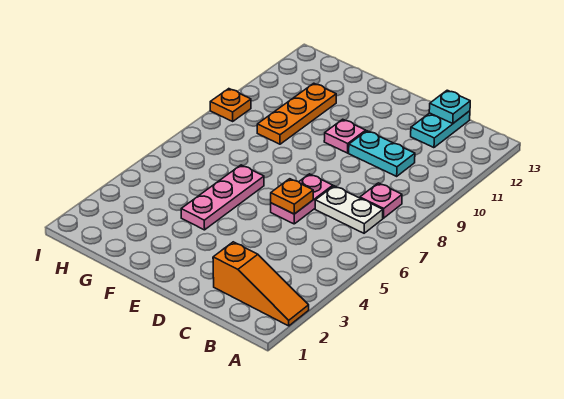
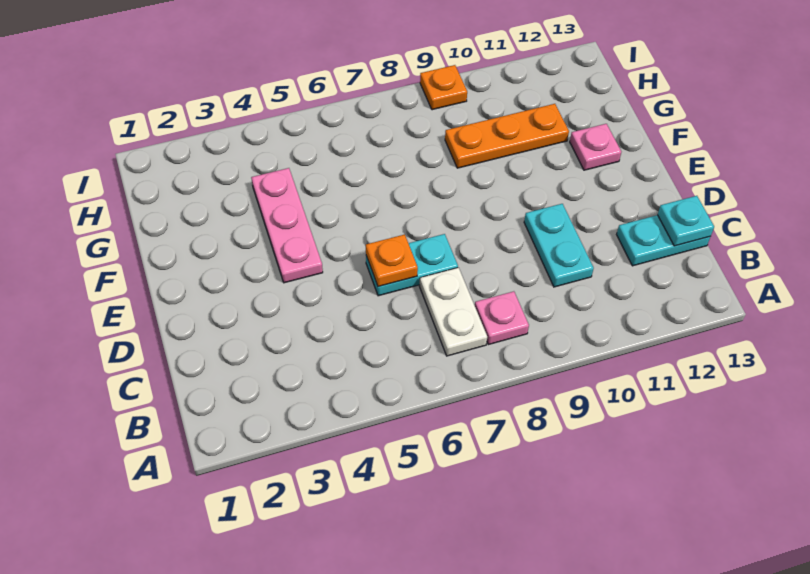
orange slope A2:C2 level 1 top C -> none
pink plate D6:D7 level 1 -> cyan plate D6:D7 level 1
pink plate E10 level 1 -> pink plate F12 level 1
pink plate F4:F6 level 1 -> pink plate E4:G4 level 1

